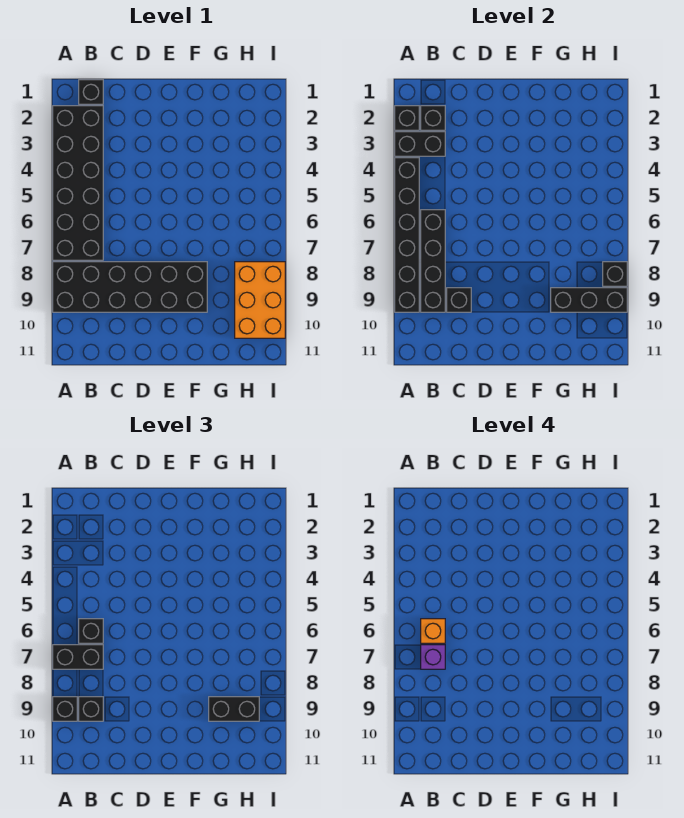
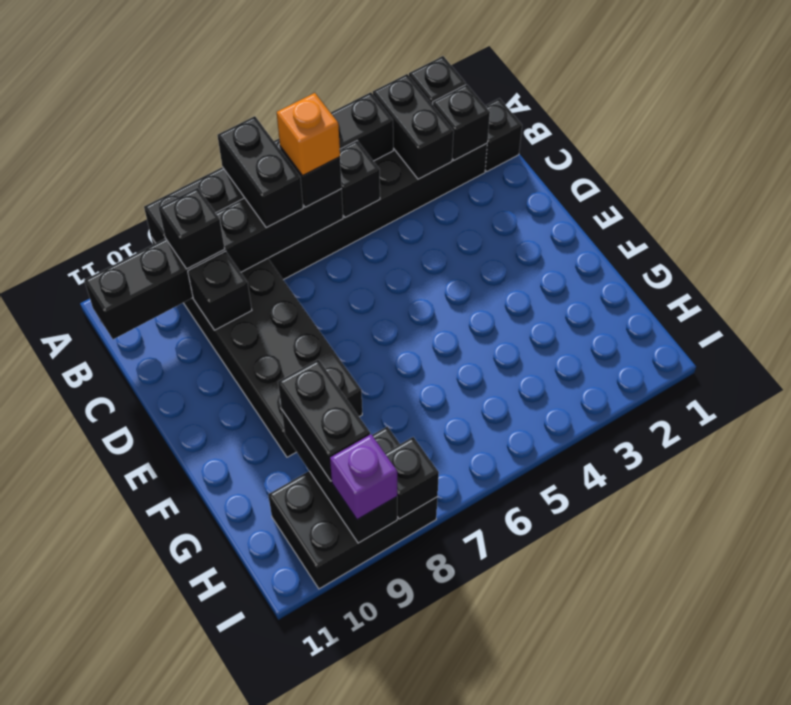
black brick A9 level 3 -> black brick B5 level 2
black brick B6:B9 level 2 -> black brick B6:B11 level 2
purple brick B7 level 4 -> purple brick I9 level 3
orange brick H8:I10 level 1 -> black brick H8:I10 level 1

